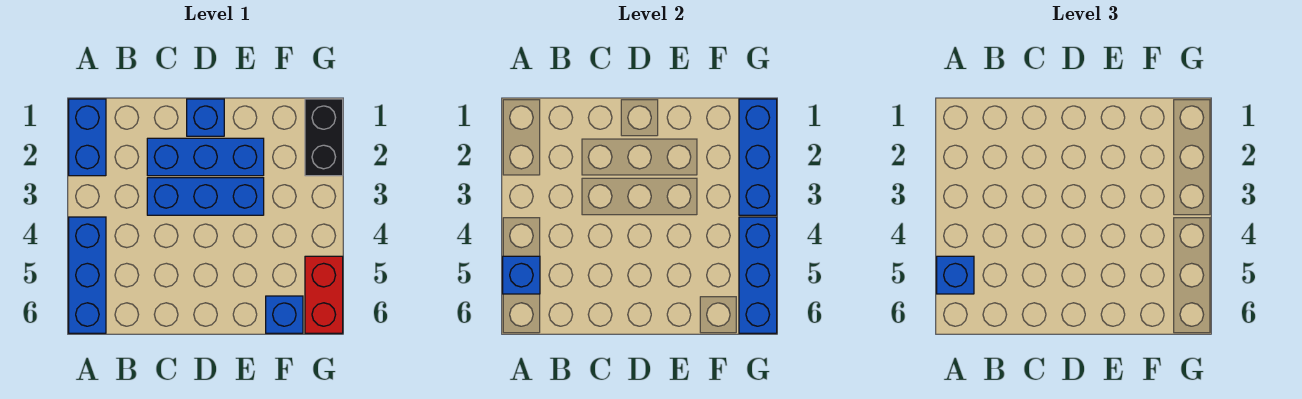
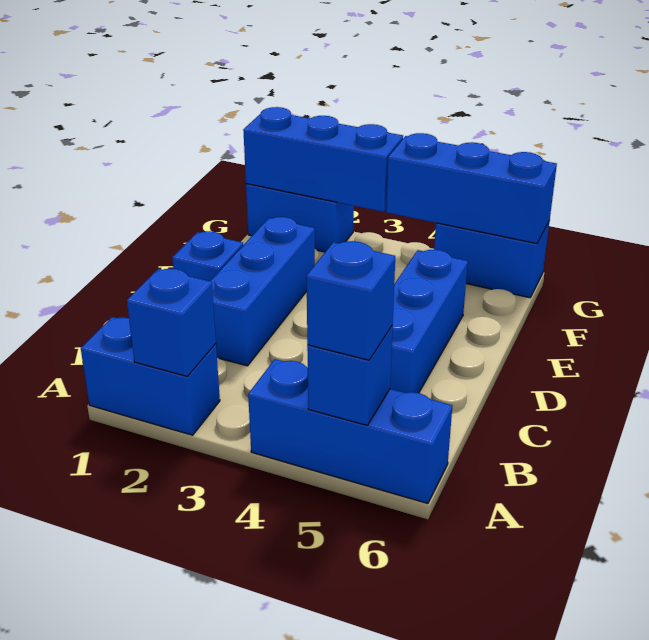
blue brick C3:E3 level 1 -> blue brick C5:E5 level 1
blue brick F6 level 1 -> blue brick A2 level 2
black brick G1:G2 level 1 -> blue brick G1:G2 level 1
red brick G5:G6 level 1 -> blue brick G5:G6 level 1

